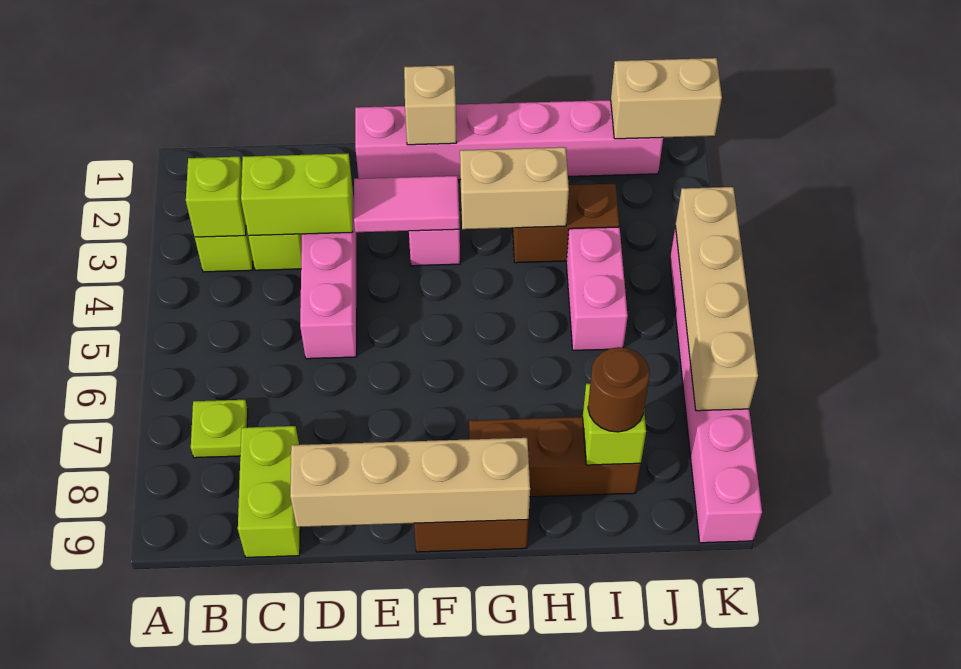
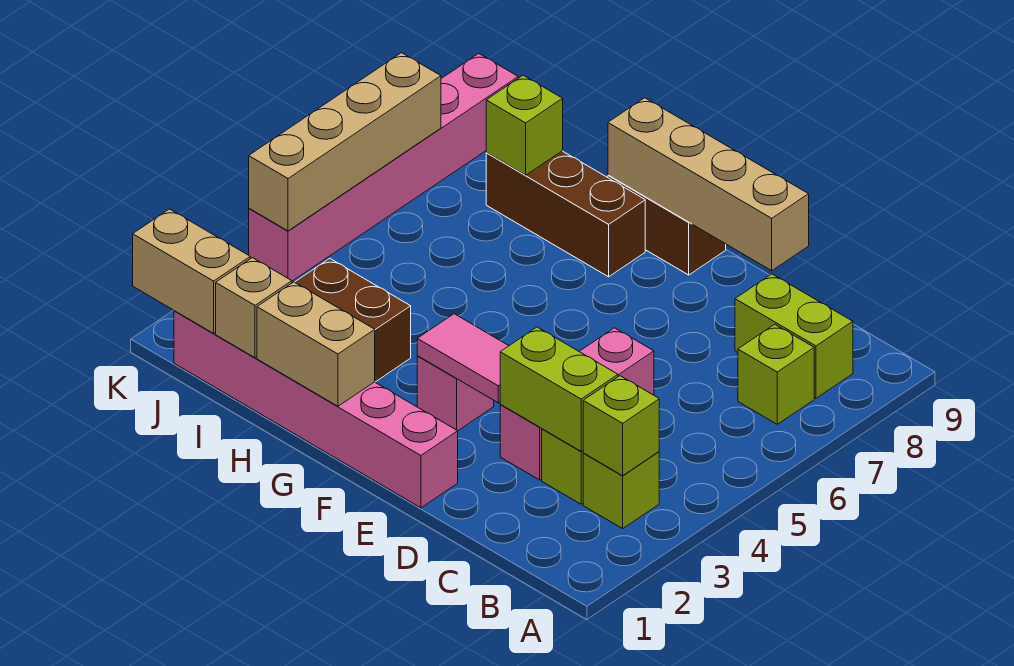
lime plate B7 level 1 -> lime brick B7 level 1
lime brick C8:C9 level 1 -> lime brick B8:C8 level 1
tan brick F1 level 2 -> tan brick I1 level 2
tan brick G3:H3 level 2 -> tan brick G1:H1 level 2
pink brick I4:I5 level 1 -> none
brown round brick I8 level 3 -> none

